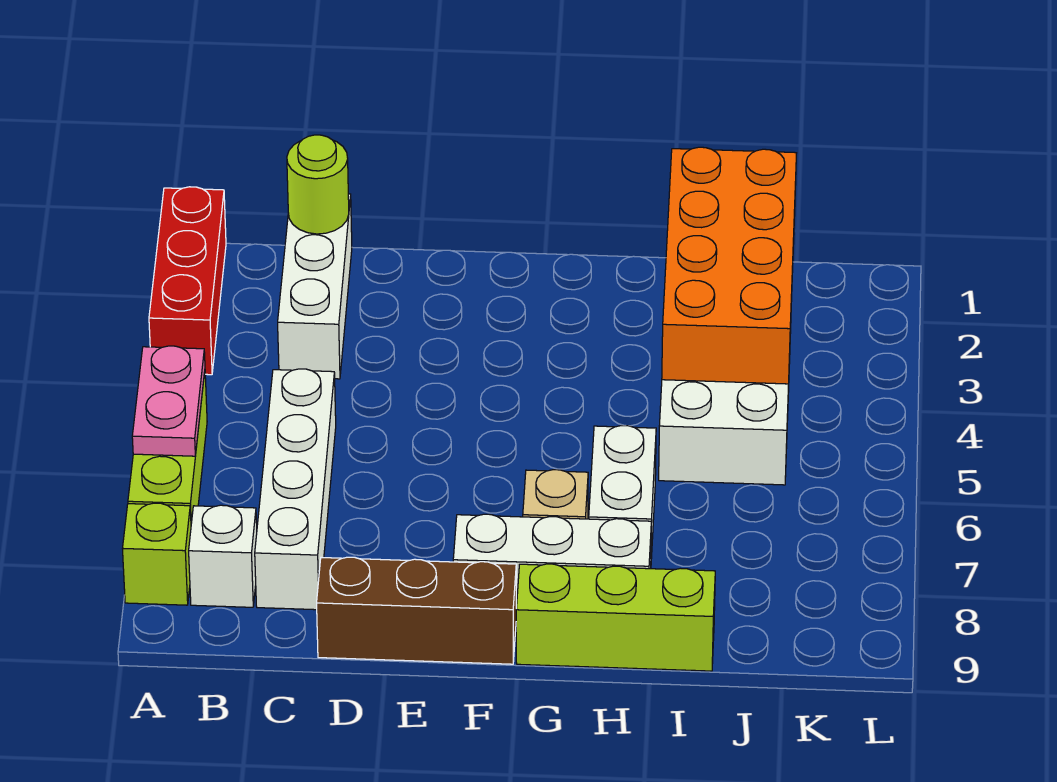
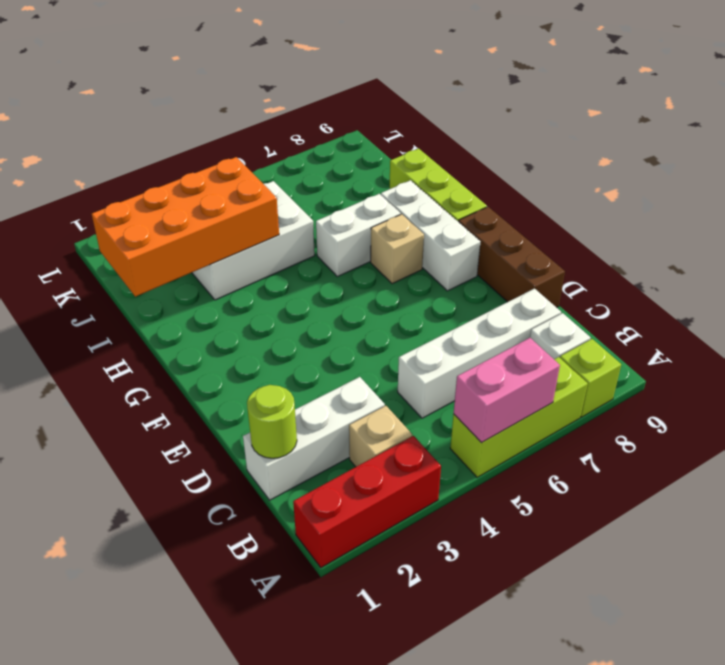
pink plate A5:A6 level 2 -> pink brick A5:A6 level 2
none -> tan brick B3 level 1

